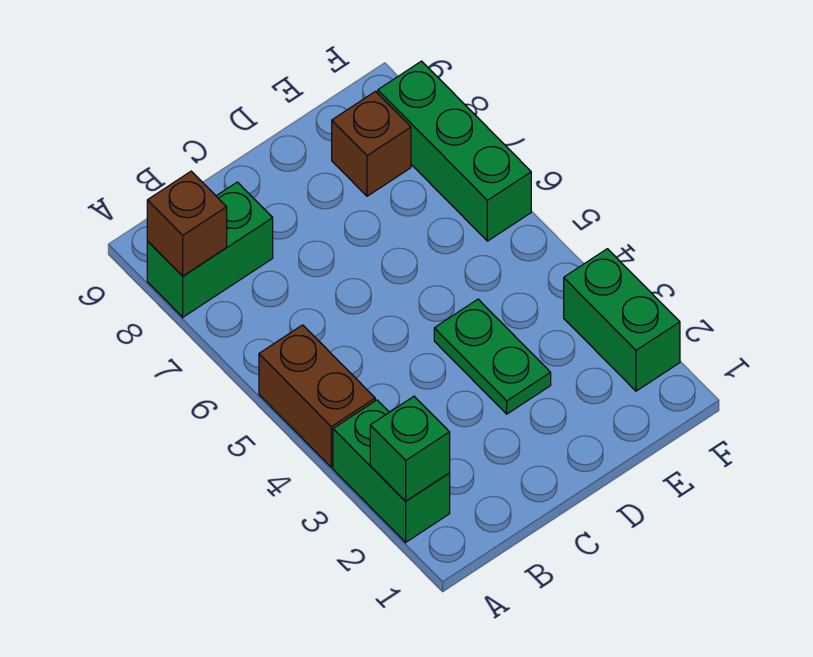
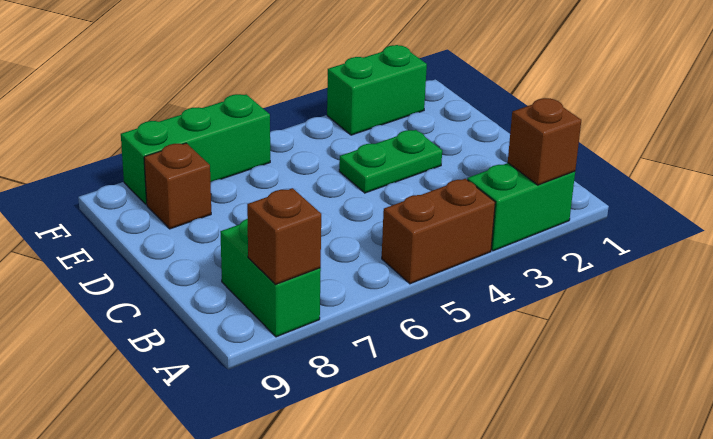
green brick A2 level 2 -> brown brick A2 level 2

